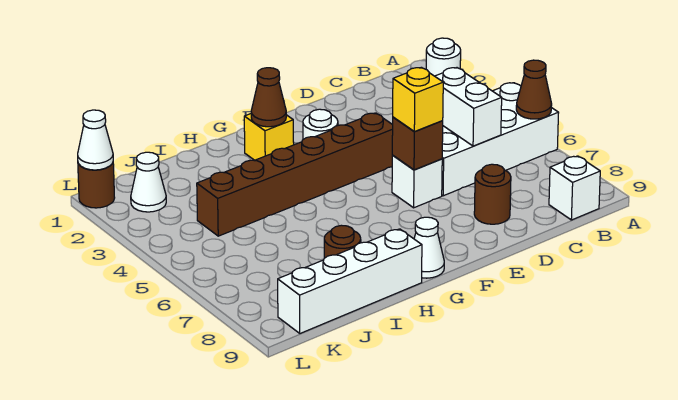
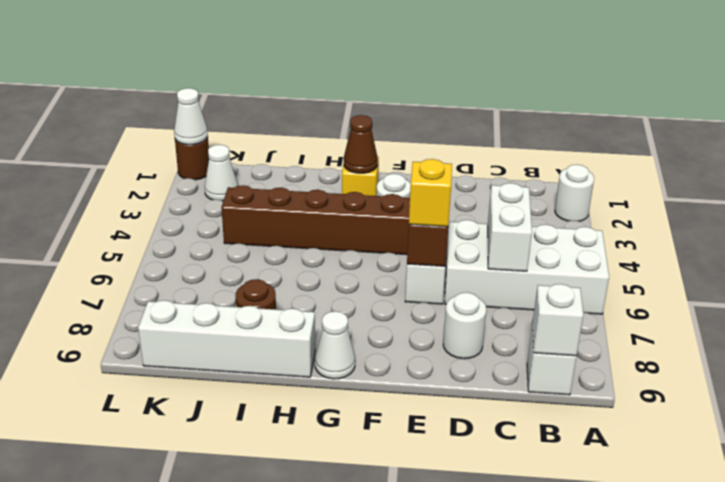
brown cone A6 level 2 -> none
none -> white brick B9 level 2
brown round brick D8 level 1 -> white round brick D8 level 1

